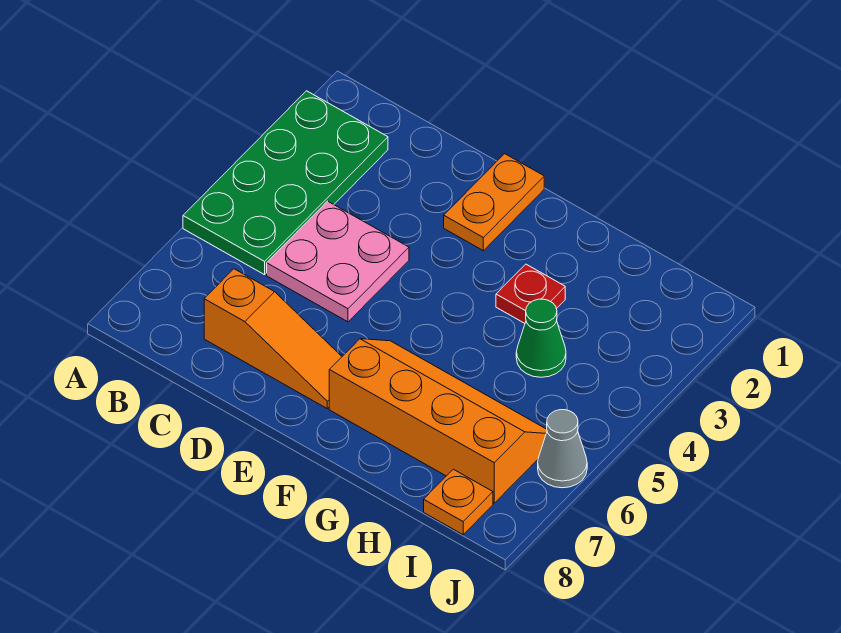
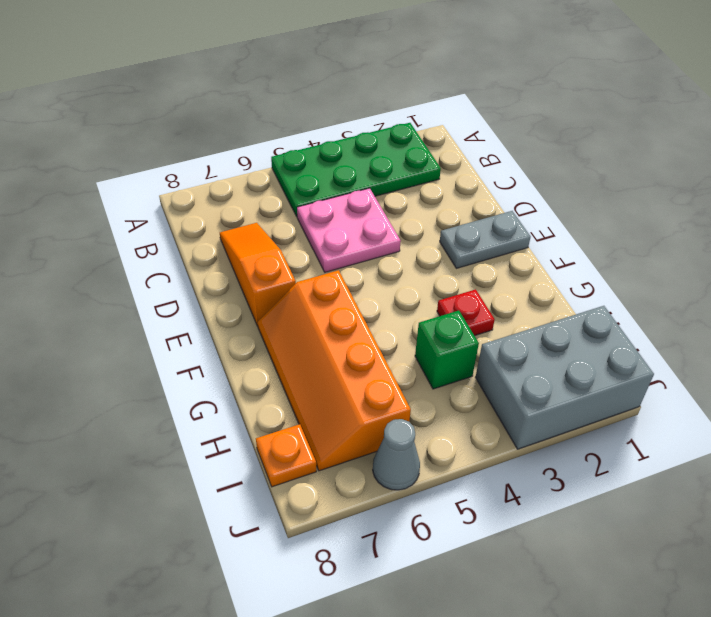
orange slope C7:E7 level 1 top C -> orange slope C7:E7 level 1 top E
orange plate E1:E2 level 1 -> grey plate E1:E2 level 1
orange slope F6:I7 level 1 top 7 -> orange slope F6:I7 level 1 top 6
green cone H4 level 1 -> green brick H4 level 1
none -> grey brick I1:J3 level 1

